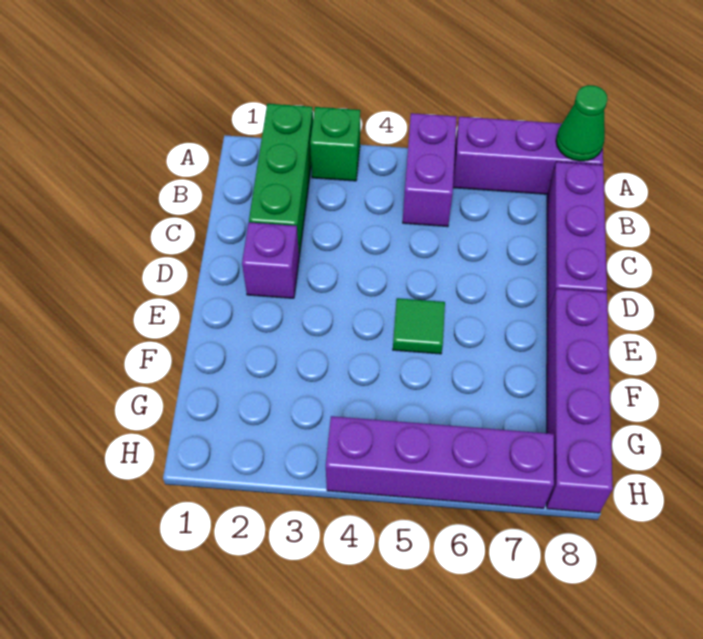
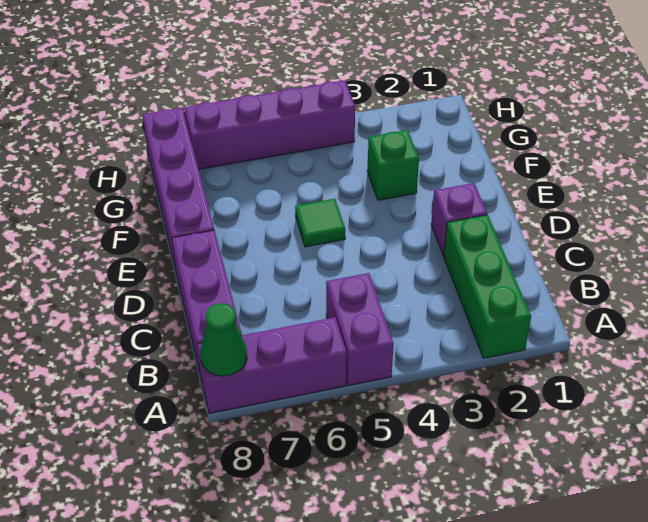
green brick A3 level 1 -> green brick F3 level 1

